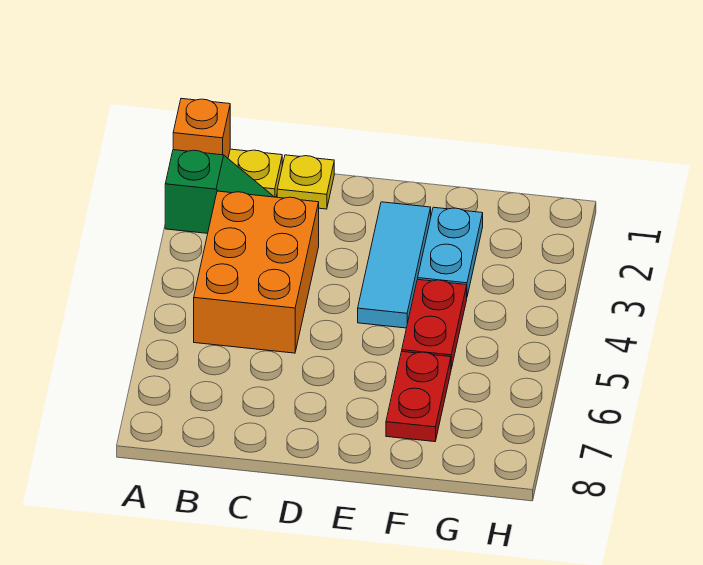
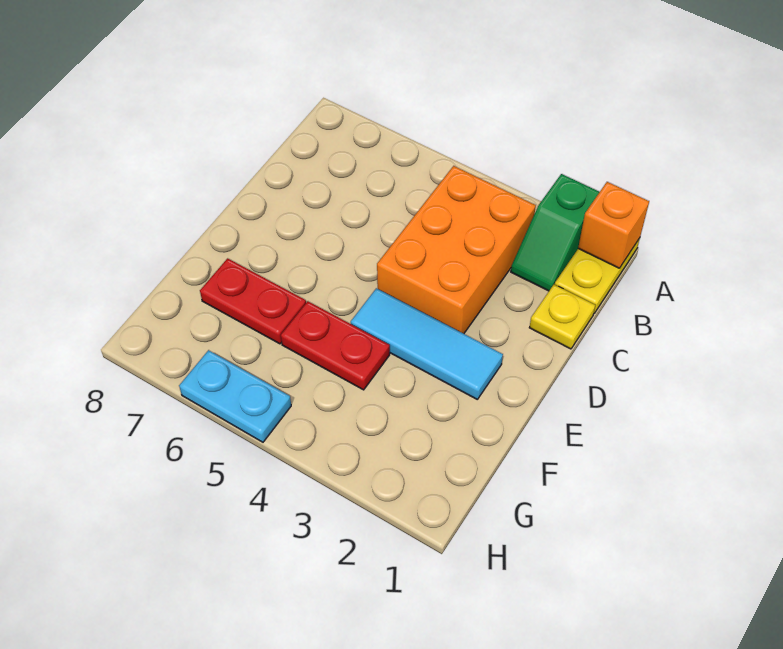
orange brick B3:C5 level 1 -> orange brick B3:D4 level 1
cyan plate F2:F3 level 1 -> cyan plate H5:H6 level 1

